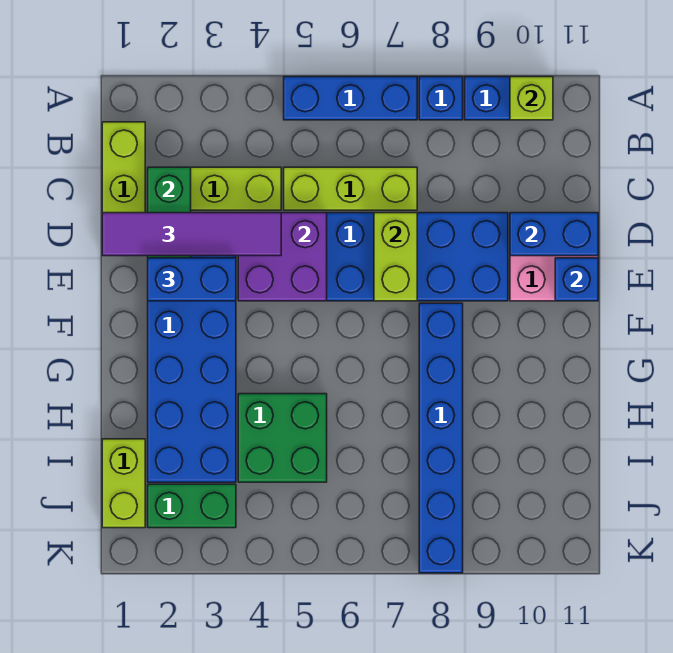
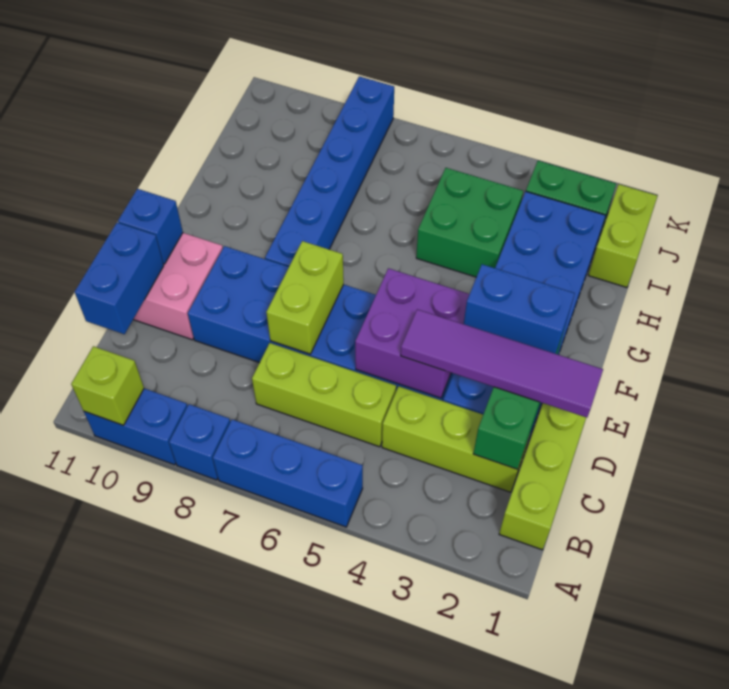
blue brick D10:D11 level 2 -> blue brick C11:D11 level 2

